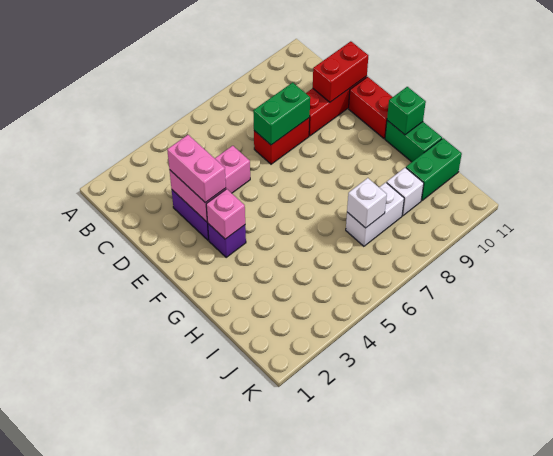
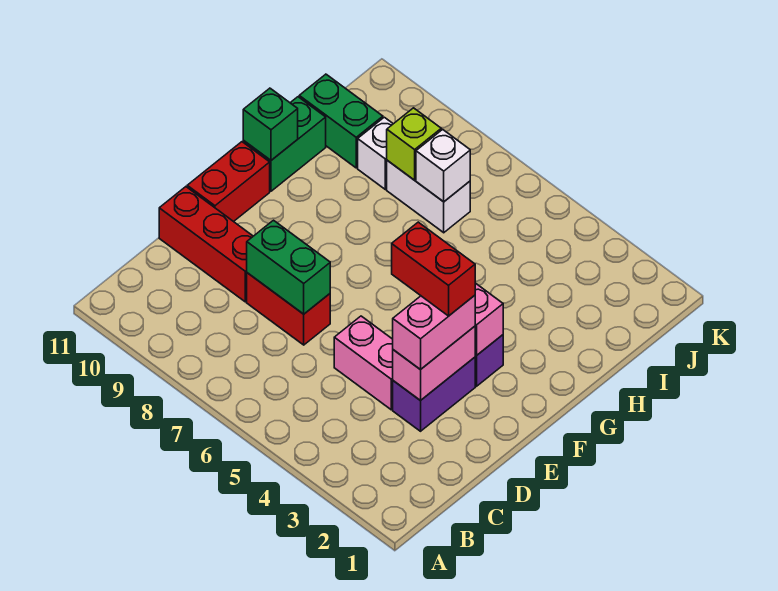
red brick D10:D11 level 2 -> red brick E3:E4 level 4
none -> lime brick I8 level 2

